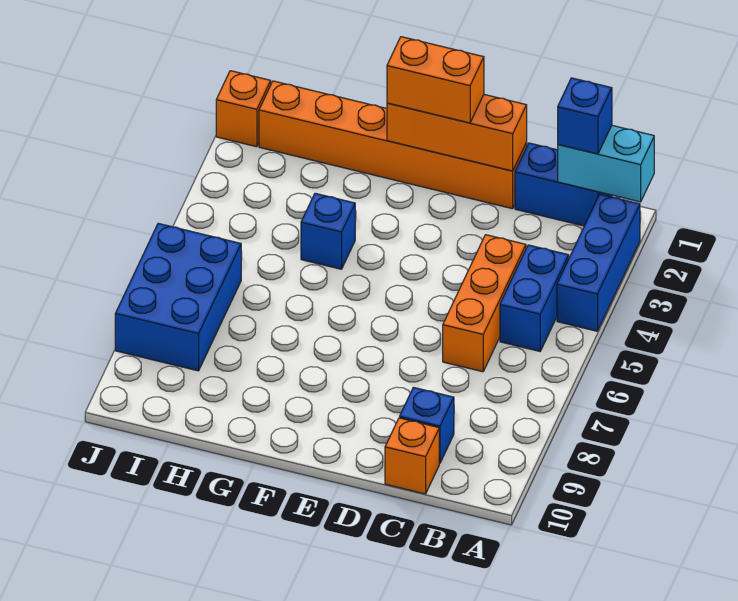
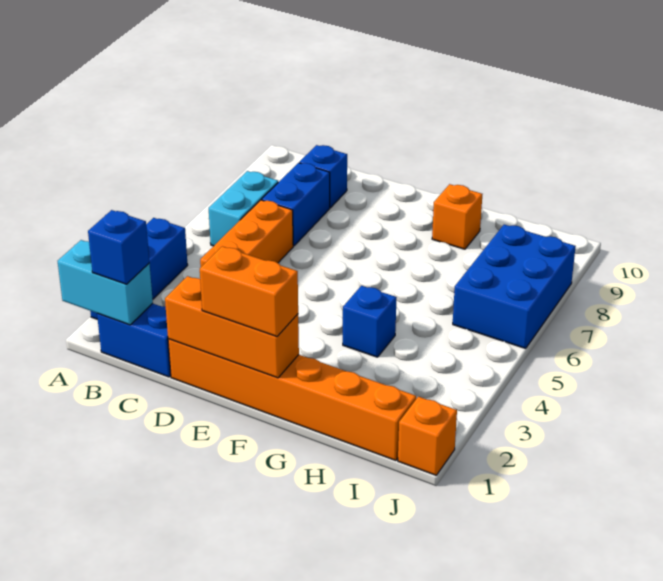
blue brick B4:B5 level 1 -> blue brick C7:C8 level 1
none -> cyan brick B6:B7 level 1
orange brick C10 level 1 -> orange brick G9 level 1

